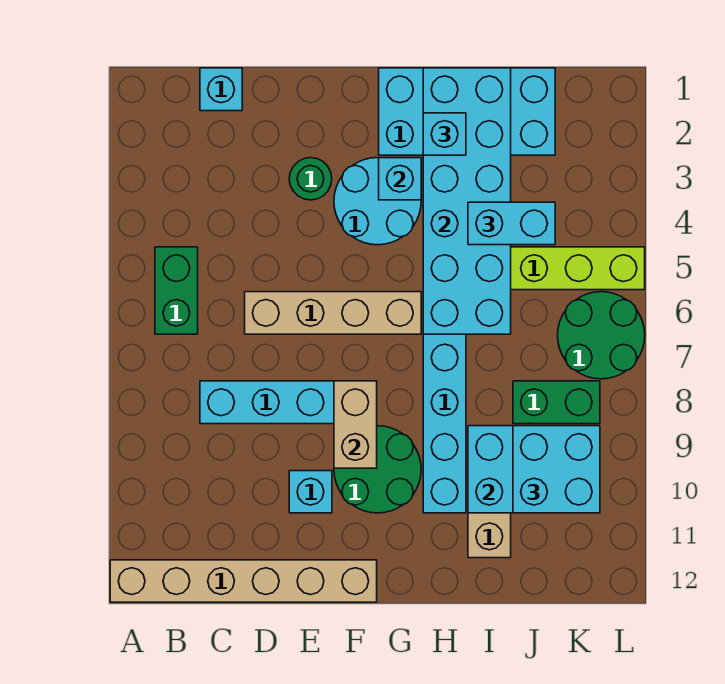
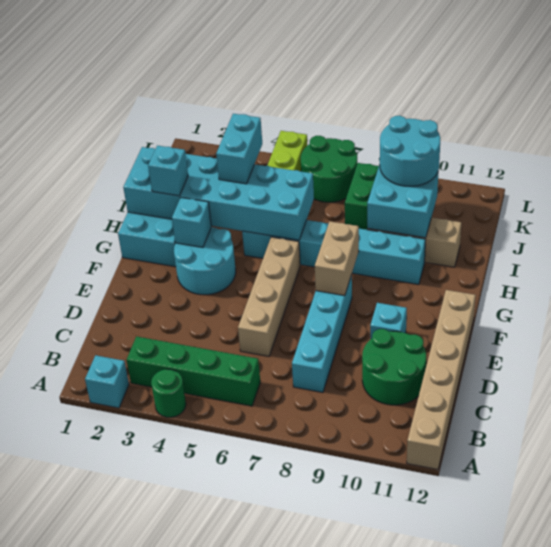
green brick B5:B6 level 1 -> green brick B3:B6 level 1
cyan brick C1 level 1 -> cyan brick A2 level 1
green round brick E3 level 1 -> green round brick A4 level 1
tan brick F8:F9 level 2 -> tan brick F8:G8 level 2
green round brick F9:G10 level 1 -> green round brick C10:D11 level 1
cyan brick J9:K10 level 3 -> cyan round brick J9:K10 level 3

